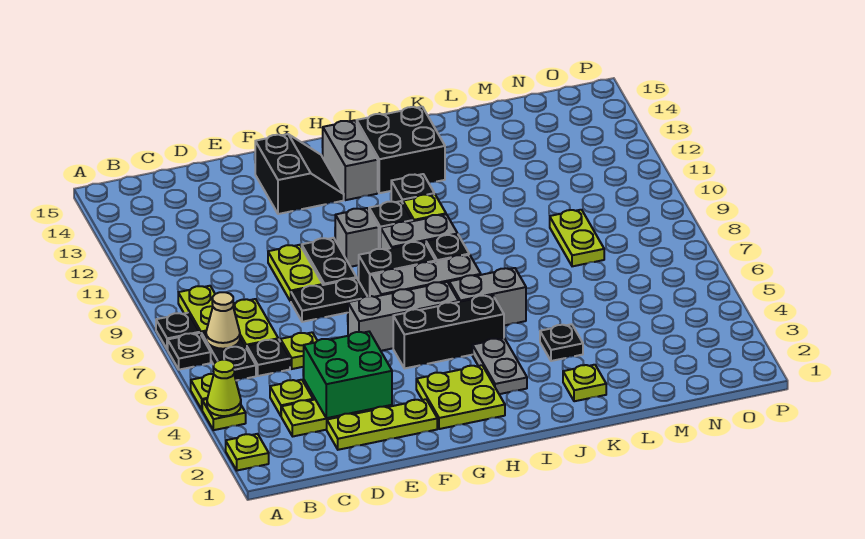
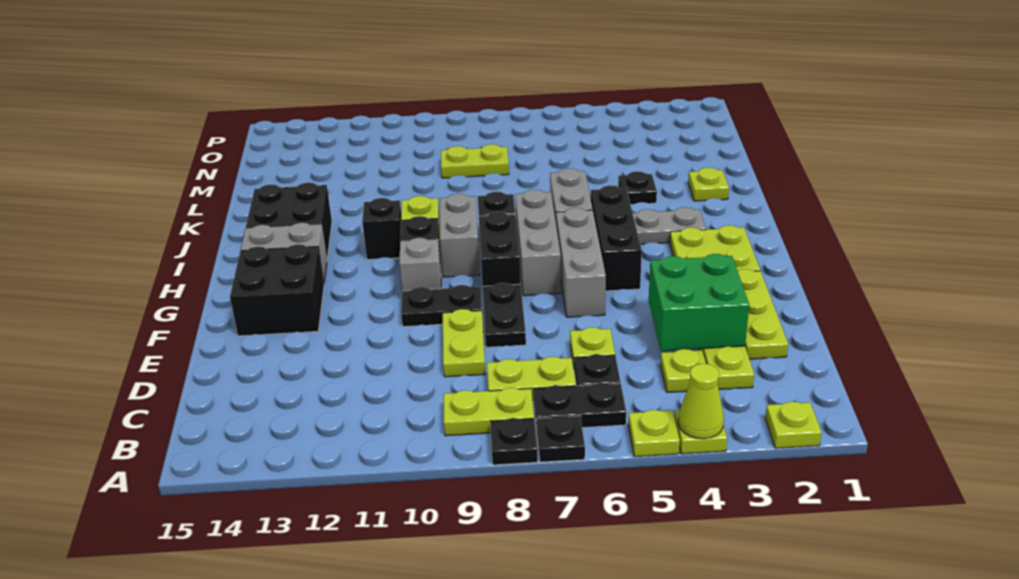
tan cone B7 level 2 -> none
lime plate E9:E10 level 1 -> lime plate D9:E9 level 1
black slope F13:G14 level 1 top F -> black brick F13:G14 level 1

